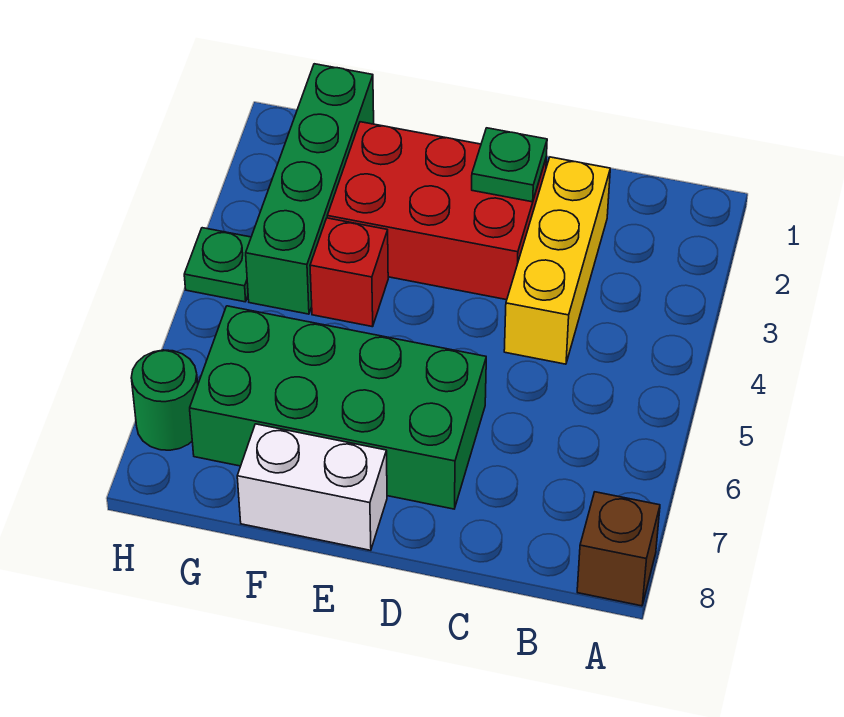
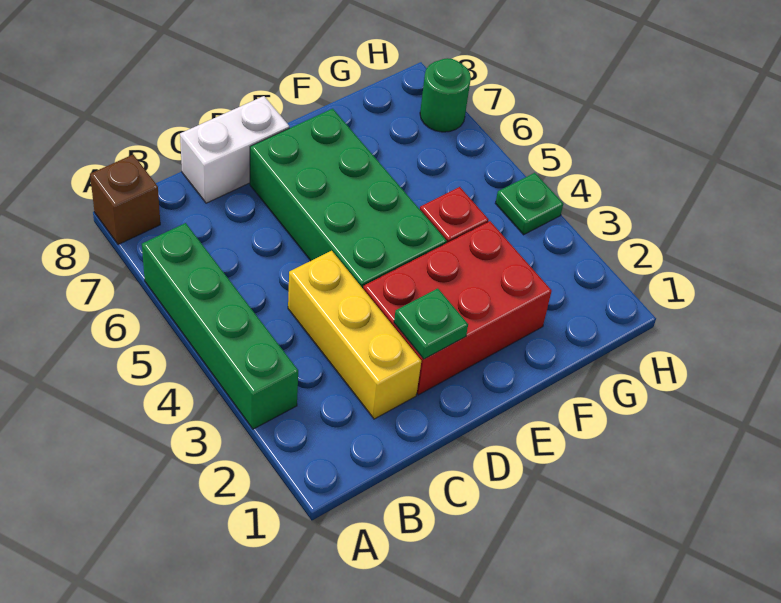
green brick D6:G7 level 1 -> green brick D4:E7 level 1
white brick E8:F8 level 1 -> white brick C8:D8 level 1
green brick G1:G4 level 1 -> green brick A3:A6 level 1

